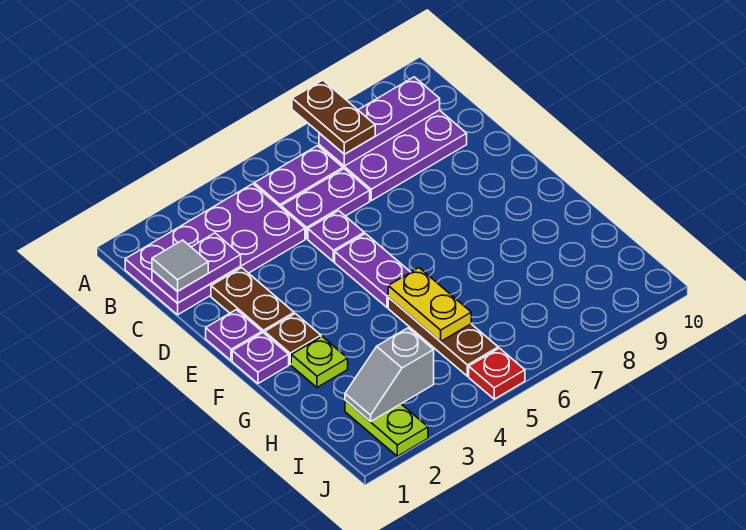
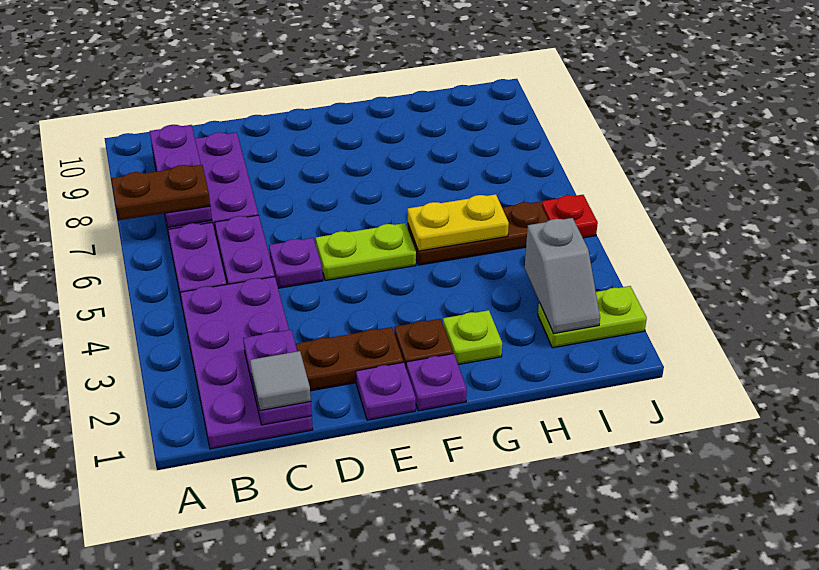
purple plate E5:F5 level 1 -> lime plate E5:F5 level 1

